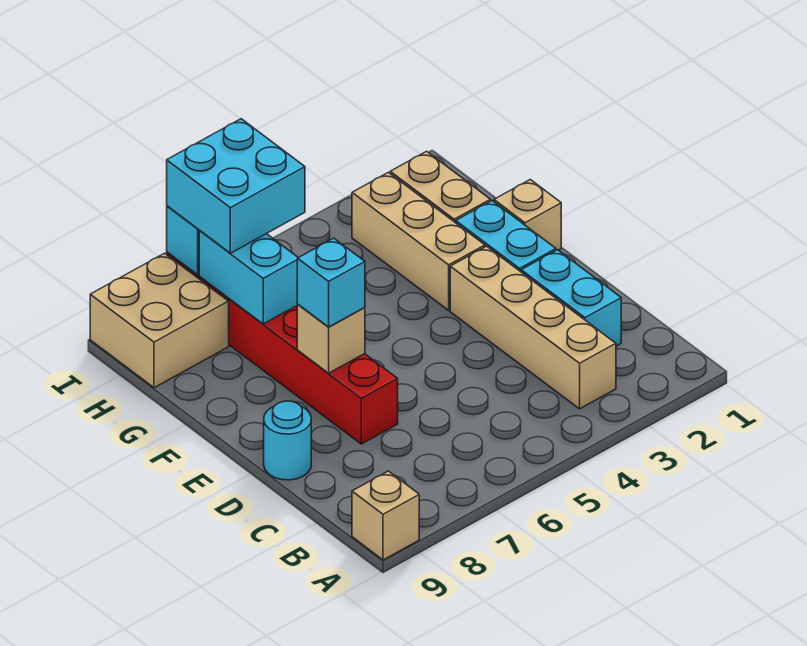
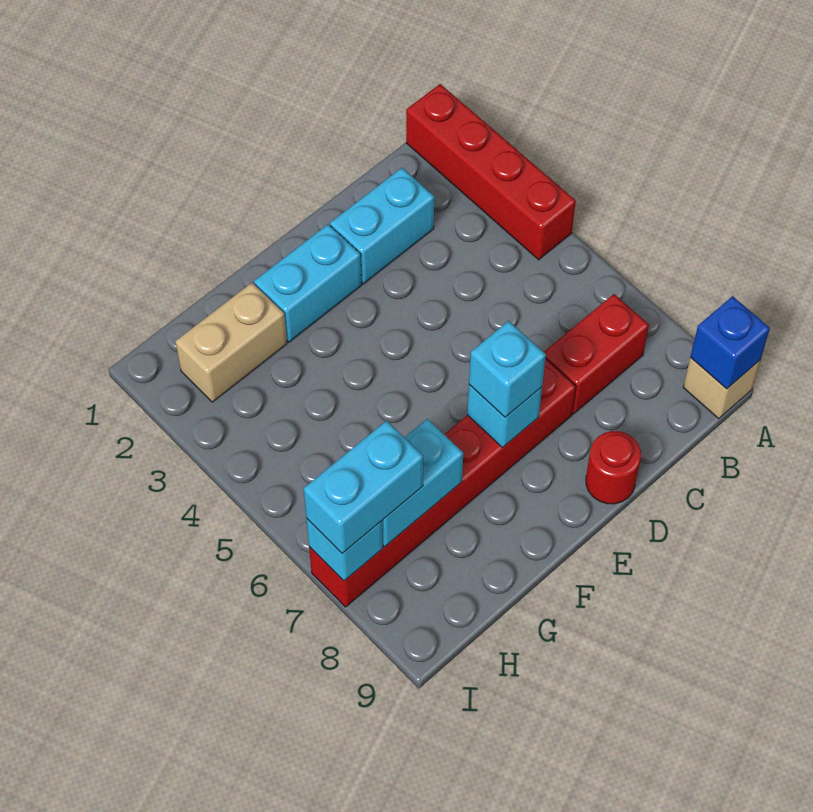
none -> red brick A1:A4 level 1
none -> blue brick A9 level 2
tan brick B3:E3 level 1 -> none
none -> red brick B7:C7 level 1
cyan round brick D9 level 1 -> red round brick D9 level 1
tan brick E7 level 2 -> cyan brick E7 level 2
tan brick F1 level 1 -> none
tan brick F3:H3 level 1 -> none
cyan brick H6:I7 level 3 -> cyan brick H7:I7 level 3
tan brick H8:I9 level 1 -> none

